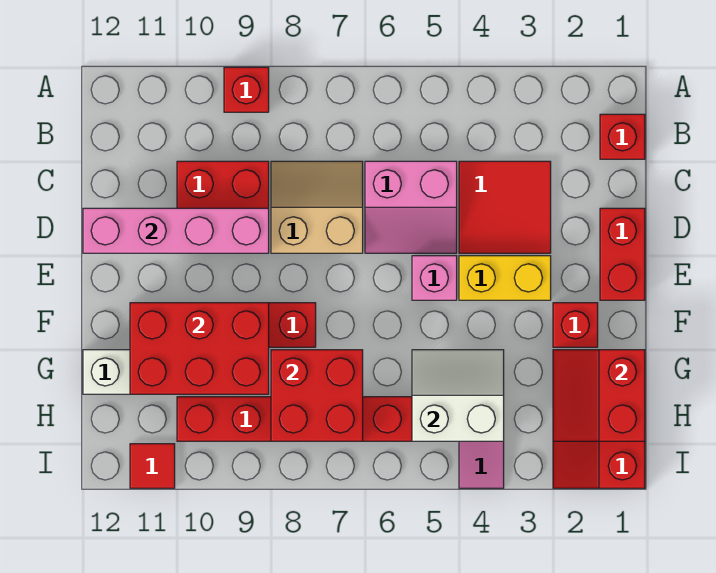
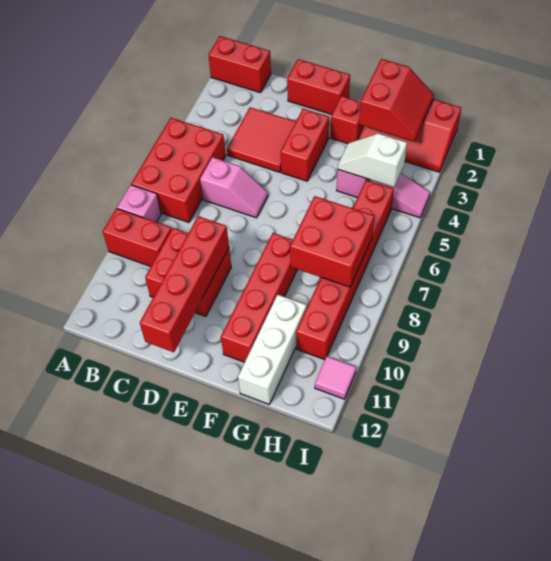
red brick A9 level 1 -> red brick A9:B9 level 1
red brick B1 level 1 -> red brick A1:B1 level 1
pink slope C5:D6 level 1 top C -> pink slope C6:D6 level 1 top C
tan slope C7:D8 level 1 top D -> none
pink brick D9:D12 level 2 -> red brick D9:D12 level 2
yellow brick E3:E4 level 1 -> red brick E3:E4 level 1
pink brick E5 level 1 -> pink brick A8 level 1
red brick F9:G11 level 2 -> red brick A5:B7 level 1
red slope G1:H2 level 2 top 1 -> red slope G1:H2 level 2 top G
white slope G4:H5 level 2 top H -> white slope G4:H4 level 2 top H
red tile I11 level 1 -> pink tile I11 level 1

